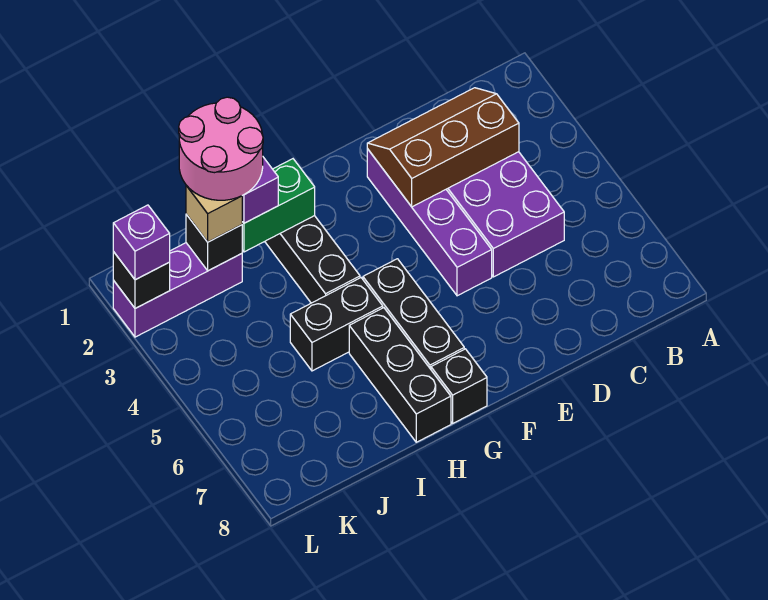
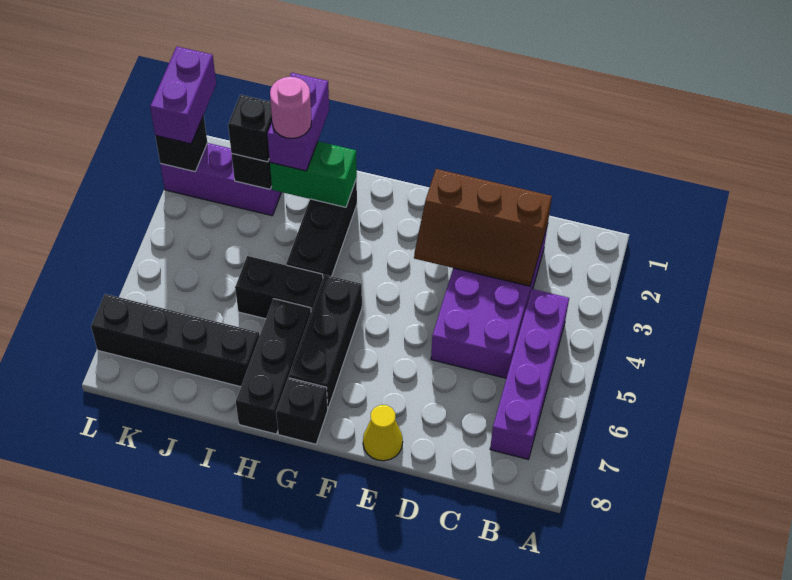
brown slope C2:E3 level 2 top 3 -> brown slope C2:E3 level 2 top 2
purple brick E2:E5 level 1 -> purple brick B4:B7 level 1
none -> yellow cone E8 level 1
pink round brick I1:J2 level 4 -> pink round brick I2 level 4
none -> black brick I7:L7 level 1
tan brick J2 level 3 -> black brick J2 level 3
purple brick L2 level 3 -> purple brick L1:L2 level 3

